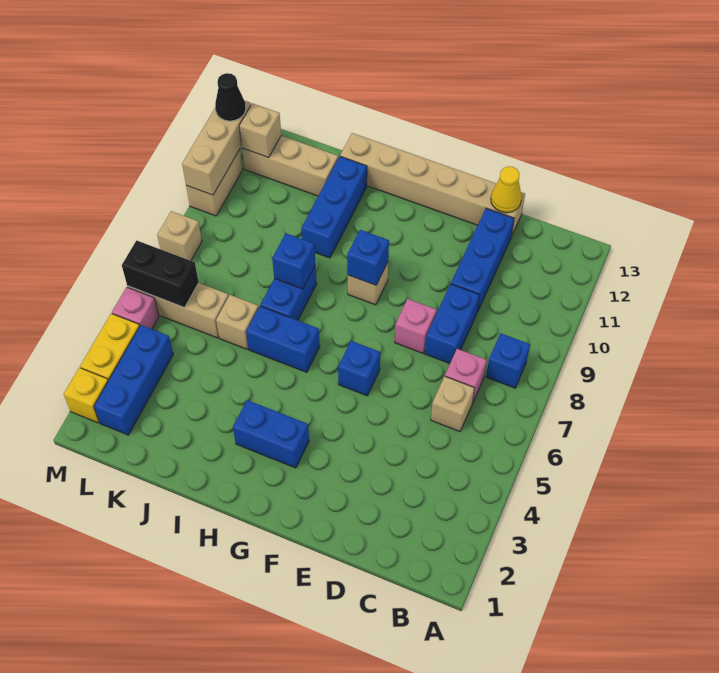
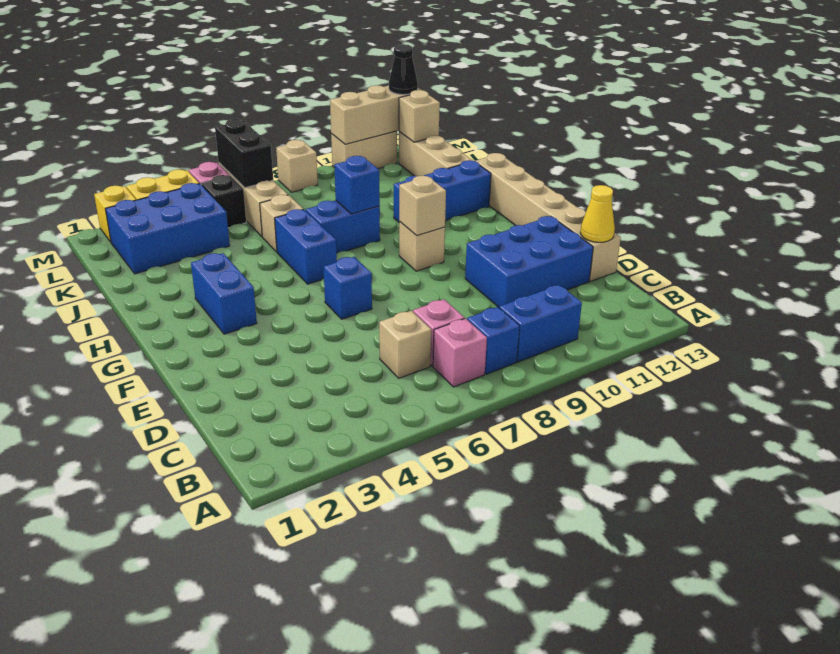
blue brick D8:D9 level 1 -> blue brick B9:B10 level 1
blue brick D10:D12 level 1 -> blue brick D10:E12 level 1
pink brick E8 level 1 -> pink brick B7 level 1
blue brick G9 level 2 -> tan brick G9 level 2
blue brick L2:L4 level 1 -> blue brick K2:L4 level 1
none -> black brick L5 level 1

